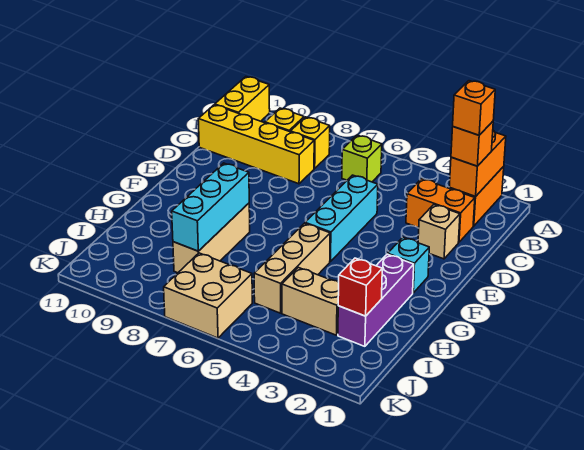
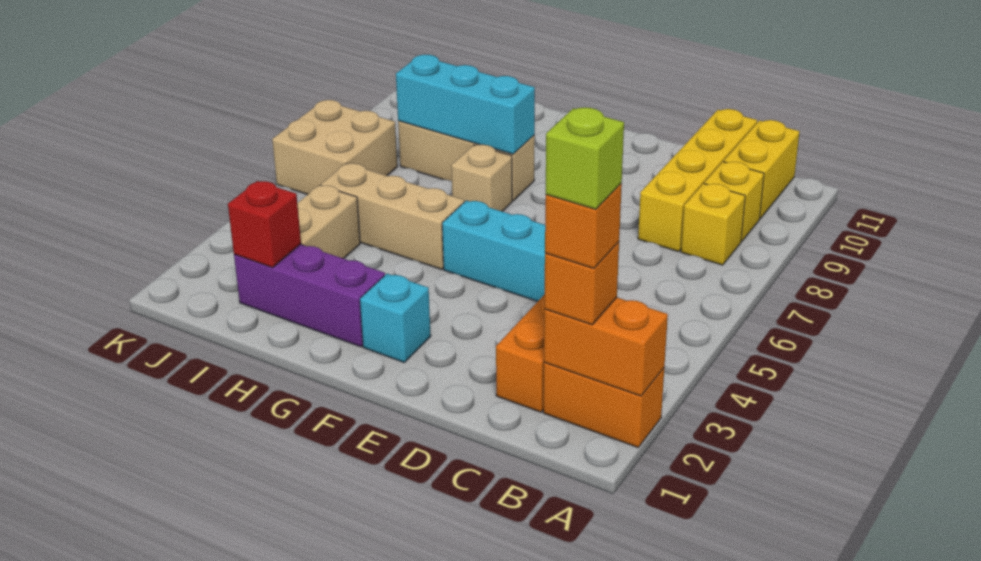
yellow brick A11:B11 level 1 -> yellow brick B10:B11 level 1
lime brick B6 level 1 -> lime brick B2 level 5
tan brick D2 level 1 -> tan brick G7 level 1

